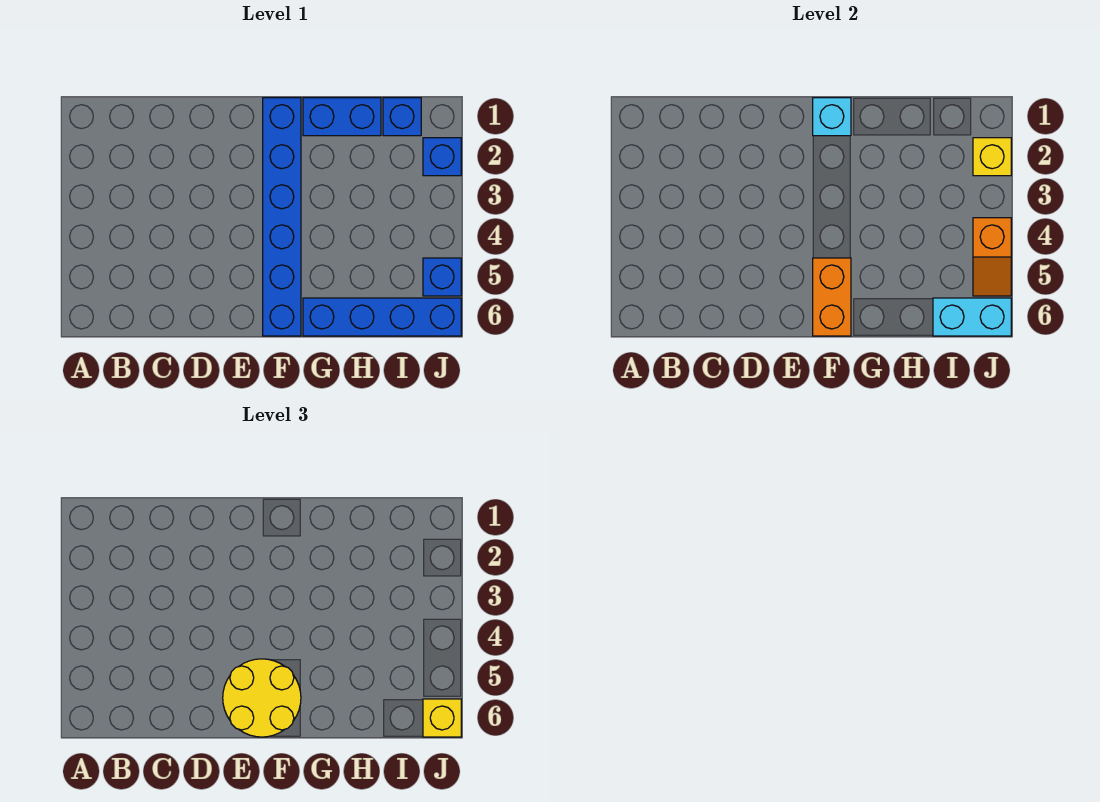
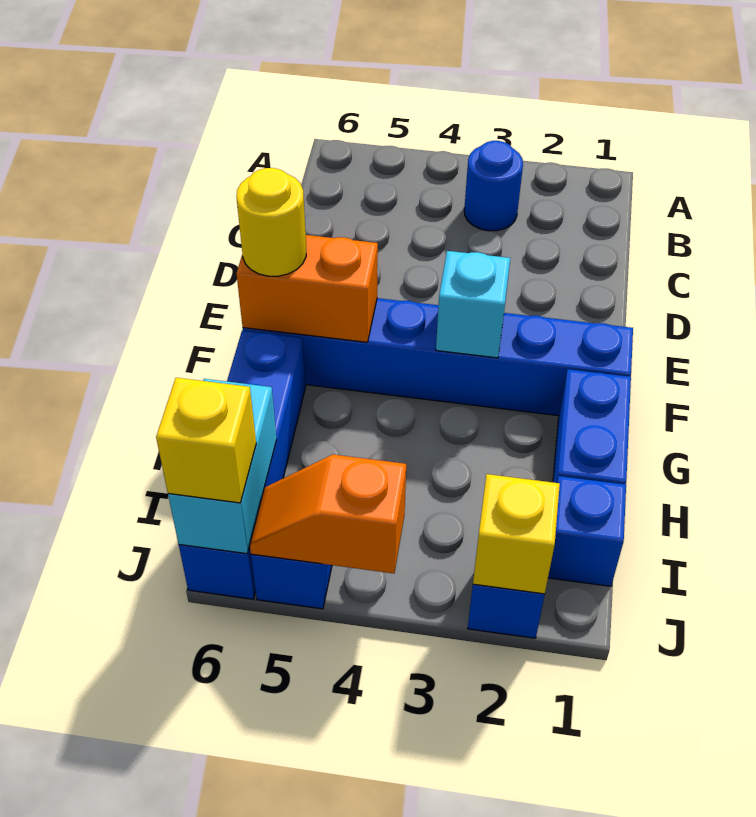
none -> blue round brick B3 level 1
yellow round brick E5:F6 level 3 -> yellow round brick F6 level 3
cyan brick F1 level 2 -> cyan brick F3 level 2

